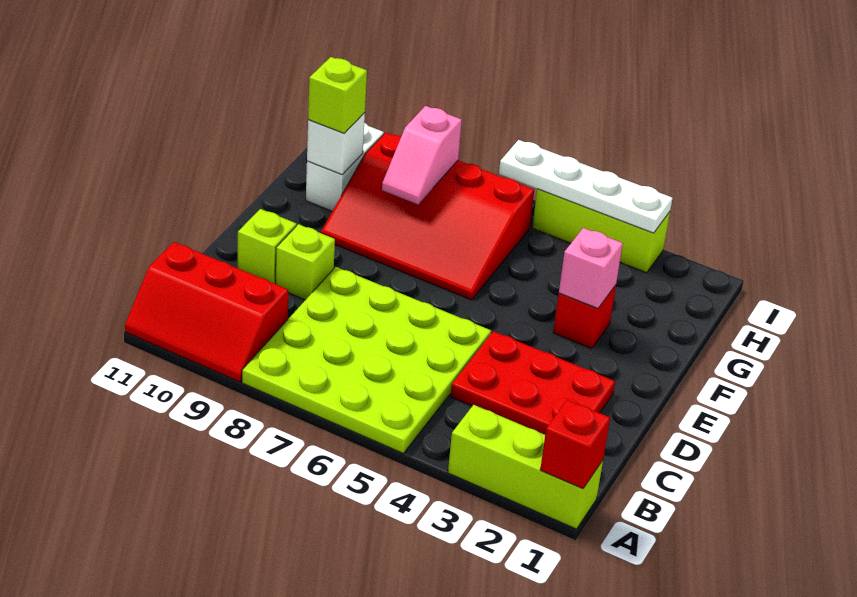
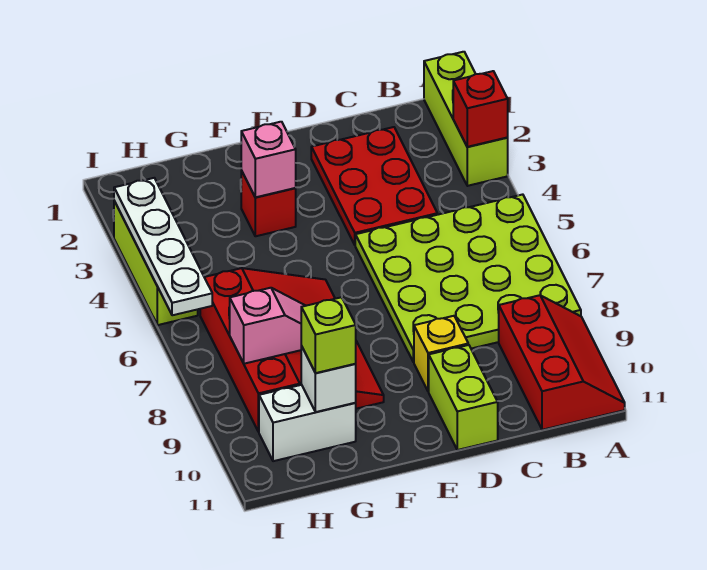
red brick A1 level 2 -> red brick A3 level 2
lime brick D9 level 1 -> yellow brick D9 level 1
lime brick D10 level 1 -> lime brick D10:D11 level 1

